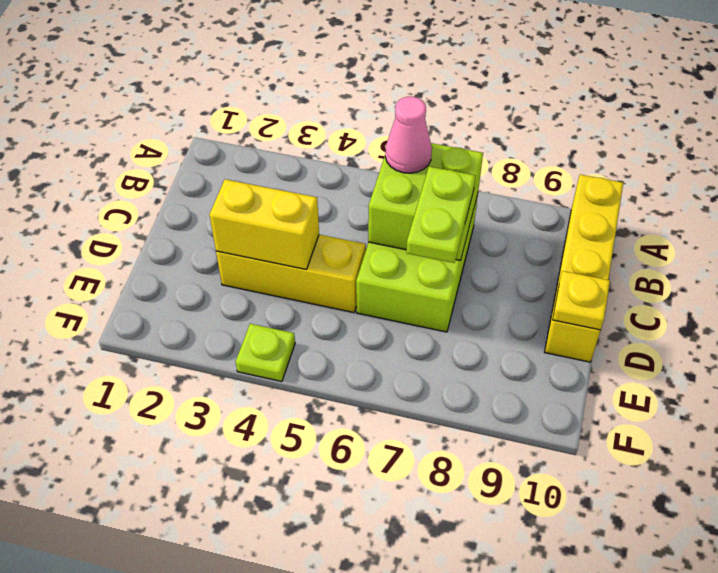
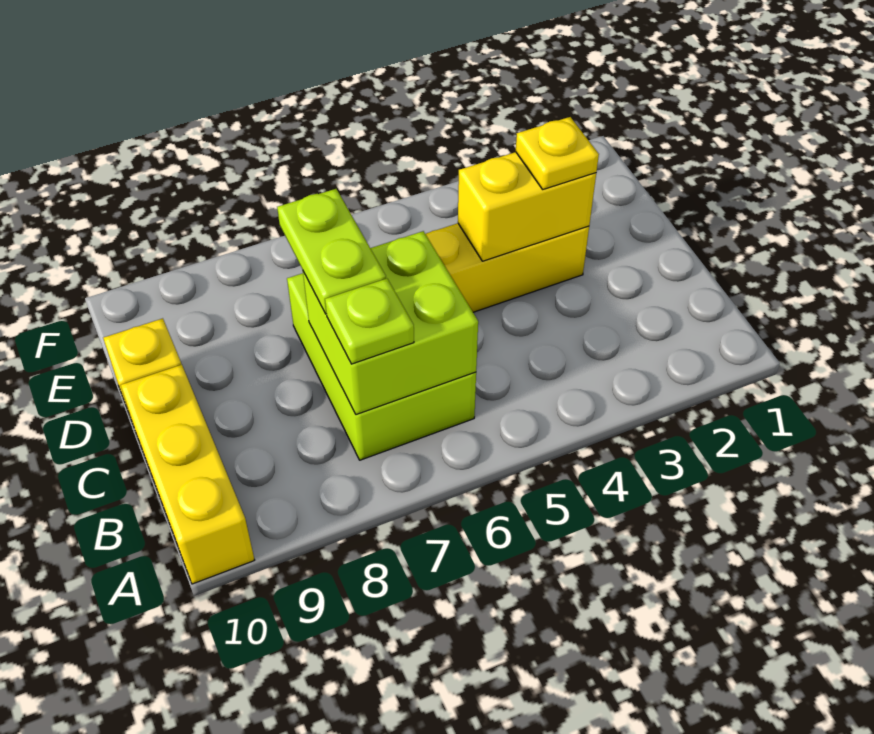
pink cone B6 level 3 -> none
yellow plate D10 level 2 -> yellow plate D3 level 3
lime plate F4 level 1 -> lime plate B7 level 3

